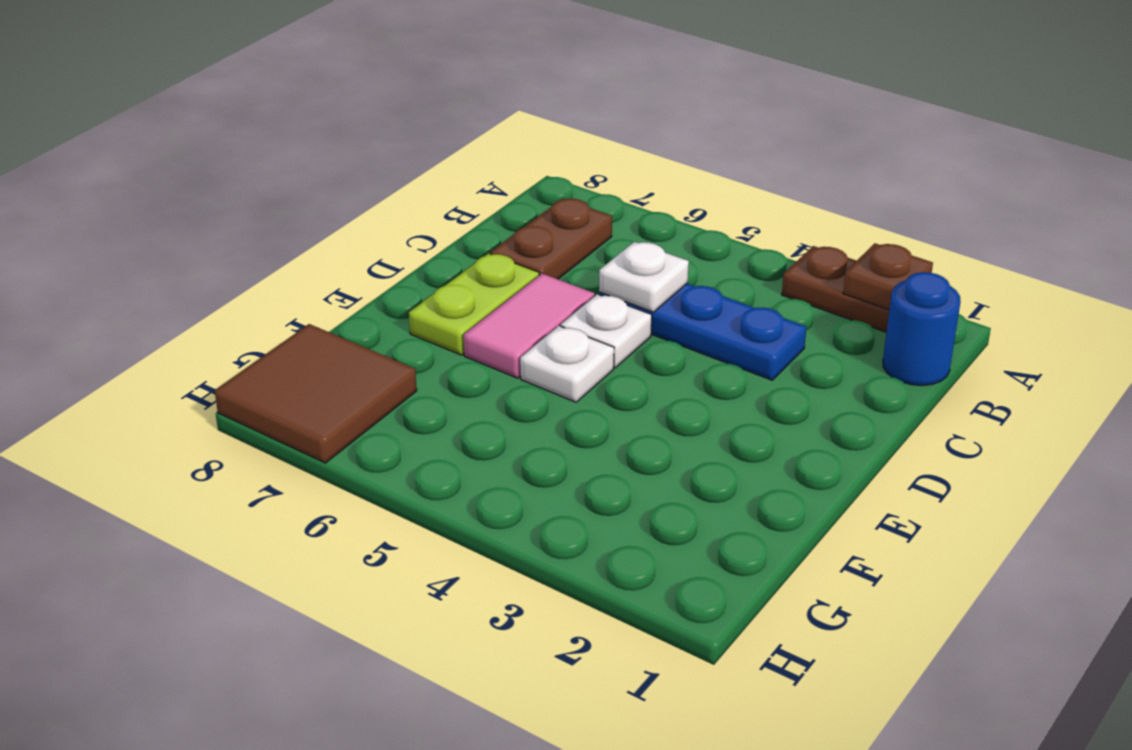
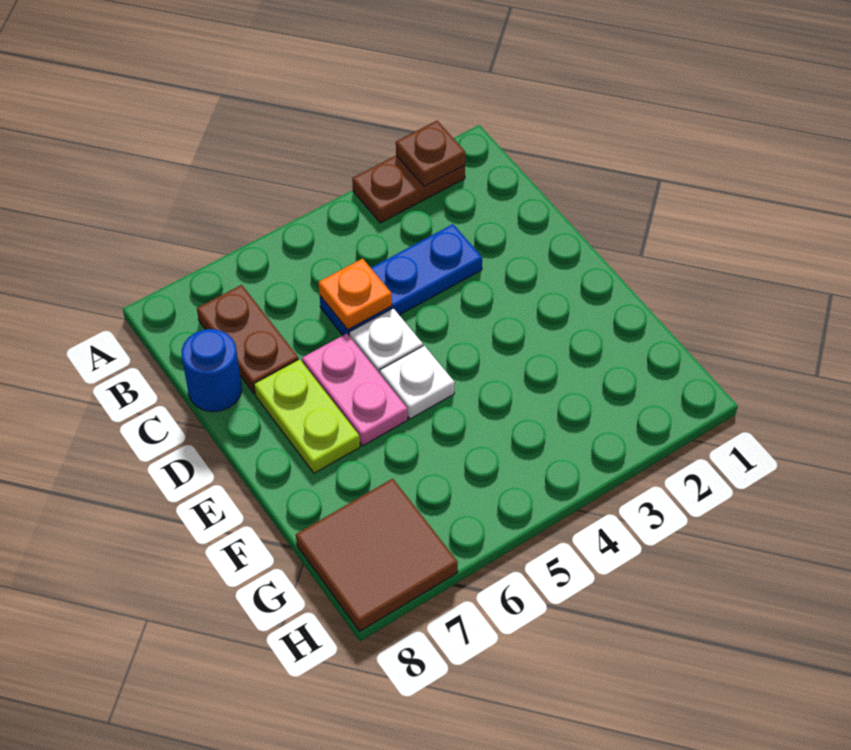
blue round brick B1 level 1 -> blue round brick C8 level 1
white plate C5 level 2 -> orange plate C5 level 2
pink tile D6:E6 level 1 -> pink plate D6:E6 level 1

